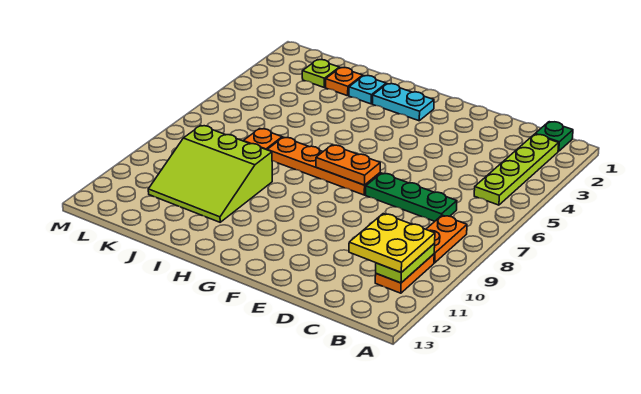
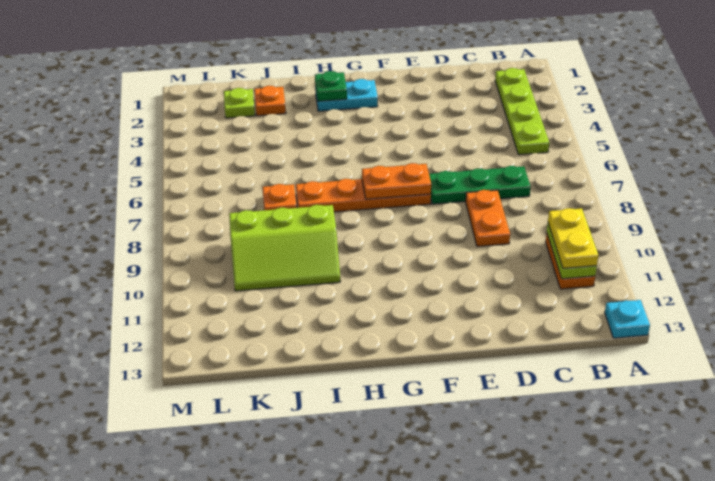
green plate B1 level 1 -> green plate H2 level 2
orange plate B8:B9 level 1 -> orange plate D8:D9 level 1
yellow plate B10:C11 level 3 -> yellow plate B10:B11 level 3
cyan plate I2 level 1 -> cyan plate A13 level 1
lime slope I9:K11 level 1 top 9 -> lime slope I9:K10 level 1 top 9

